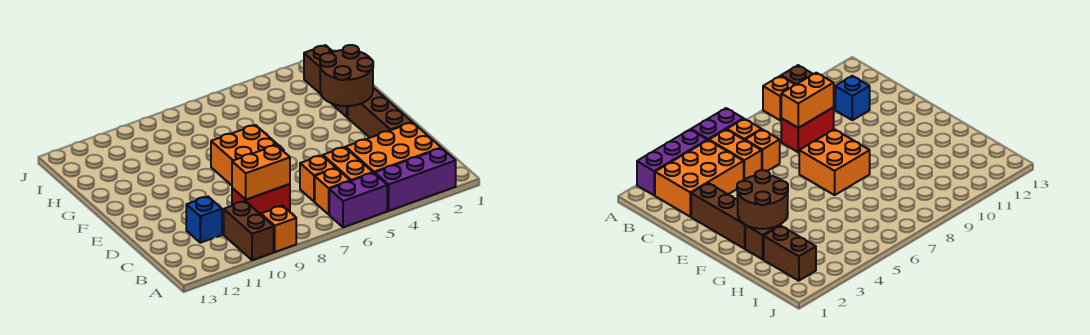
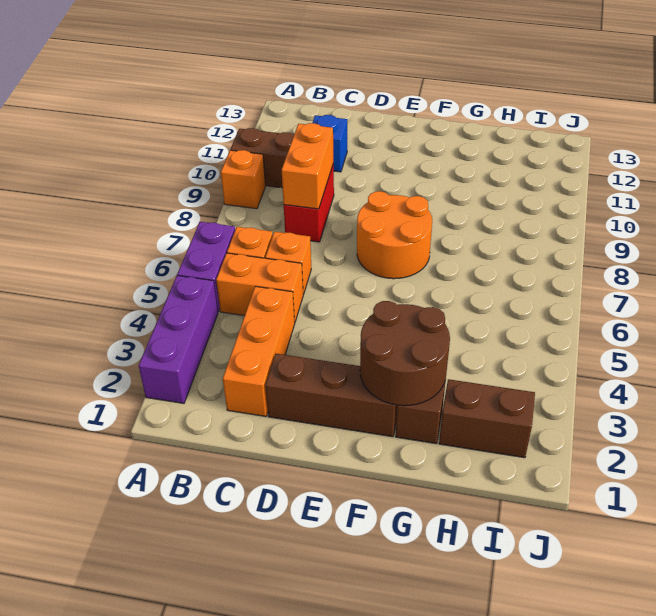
orange brick B2:C4 level 1 -> orange brick C2:C4 level 1
orange brick E7:F8 level 1 -> orange round brick E7:F8 level 1

